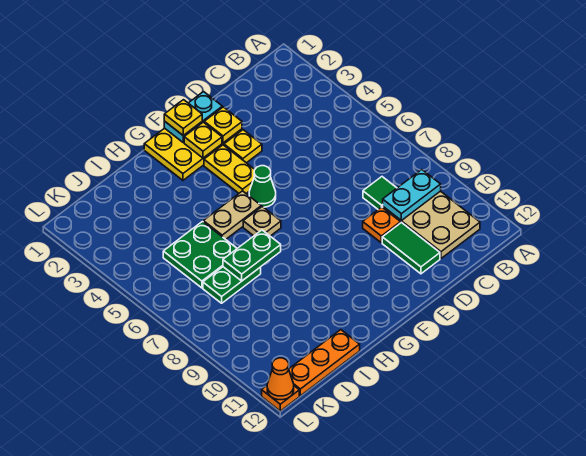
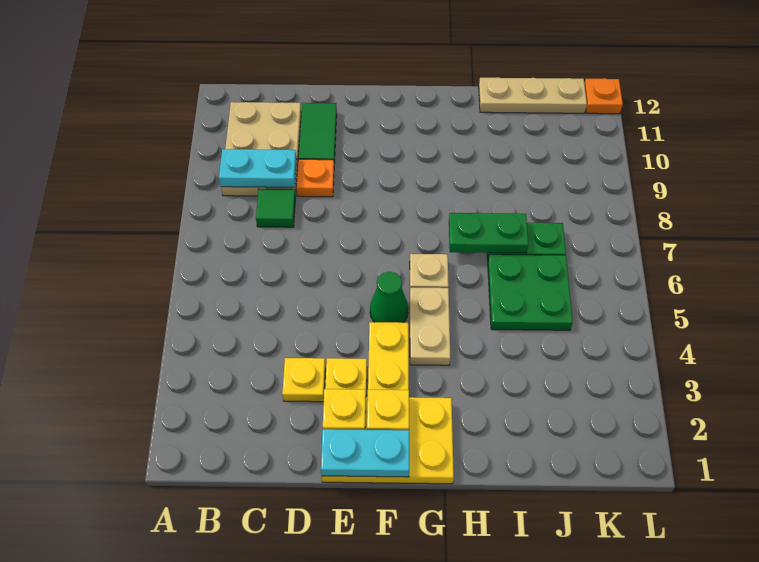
yellow plate F1 level 3 -> yellow plate D3 level 1
tan plate G5:H5 level 1 -> tan plate G4:G5 level 1
orange plate I12:K12 level 1 -> tan plate I12:K12 level 1
orange cone L12 level 2 -> none

